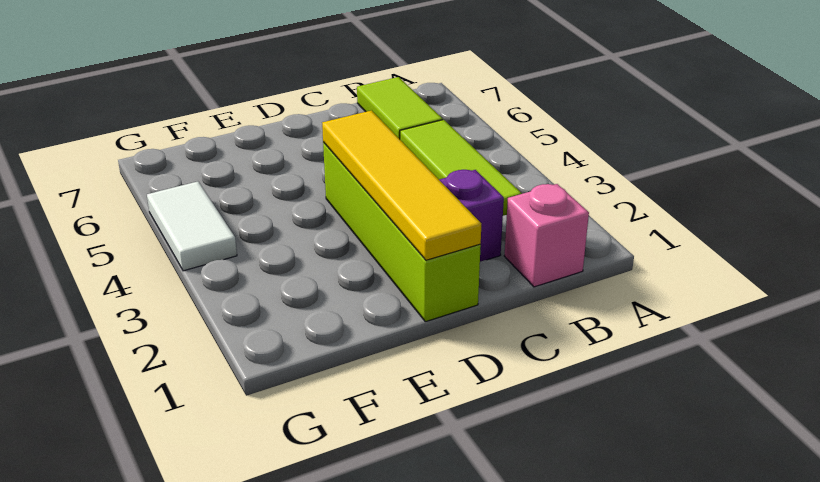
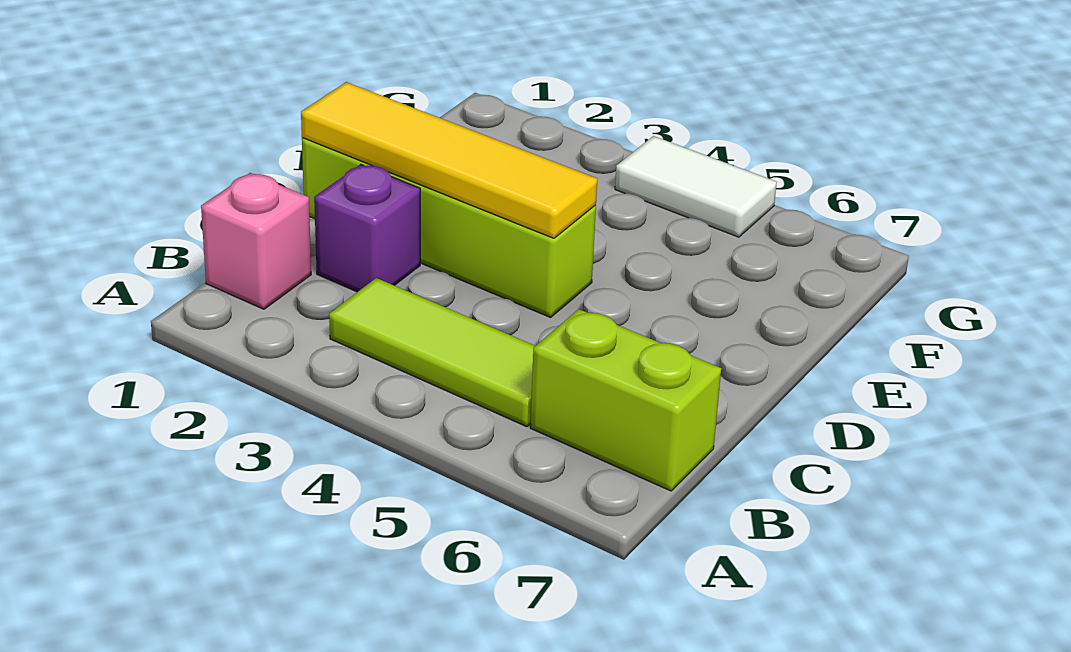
lime tile B6:B7 level 1 -> lime brick B6:B7 level 1

